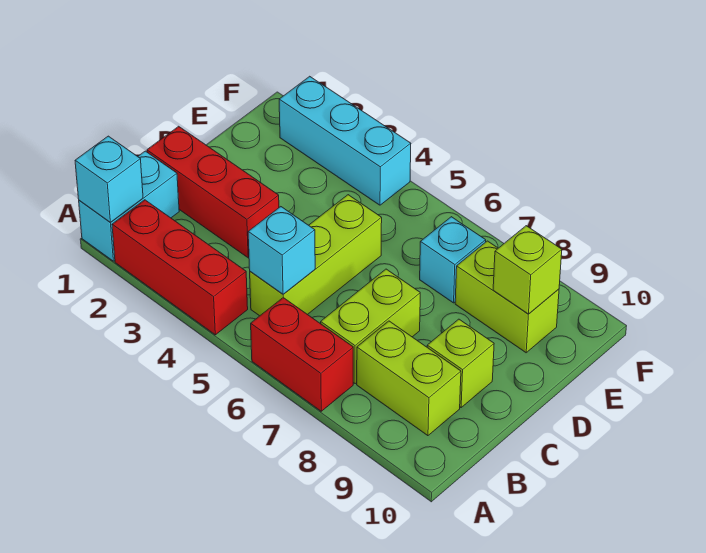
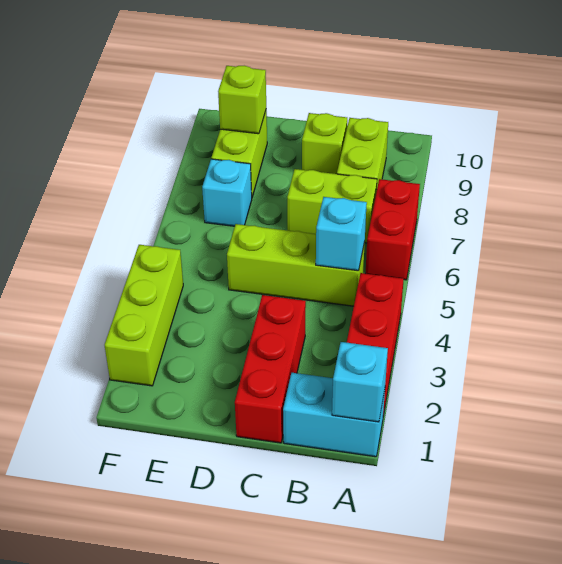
cyan brick F2:F4 level 1 -> lime brick F2:F4 level 1

